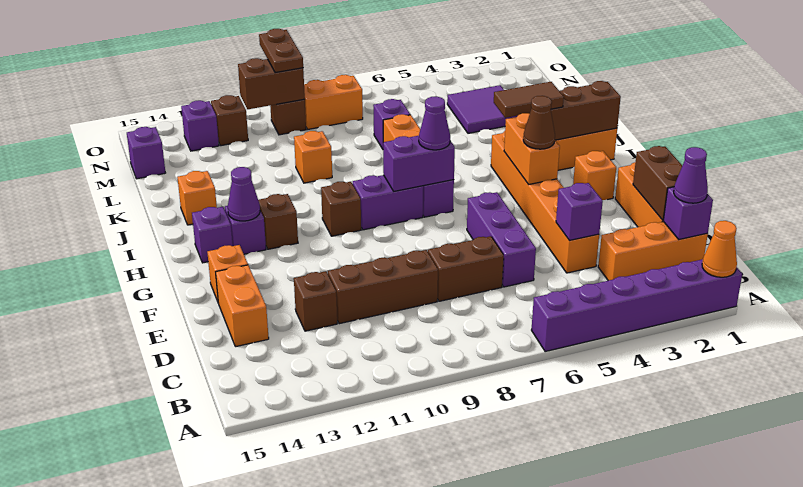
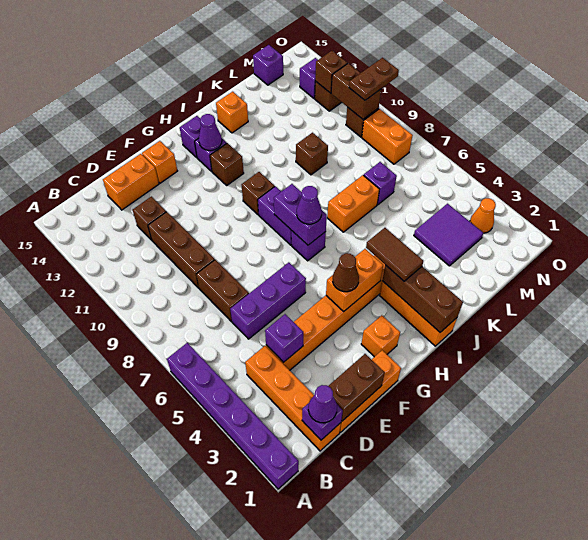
orange cone A1 level 2 -> orange cone N3 level 1
orange brick C1:C3 level 1 -> orange brick C1:C4 level 1
orange brick K10 level 1 -> brown brick K10 level 1
none -> brown brick N12 level 2

